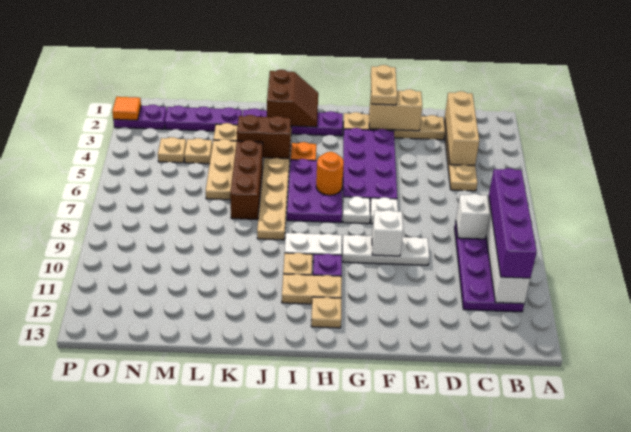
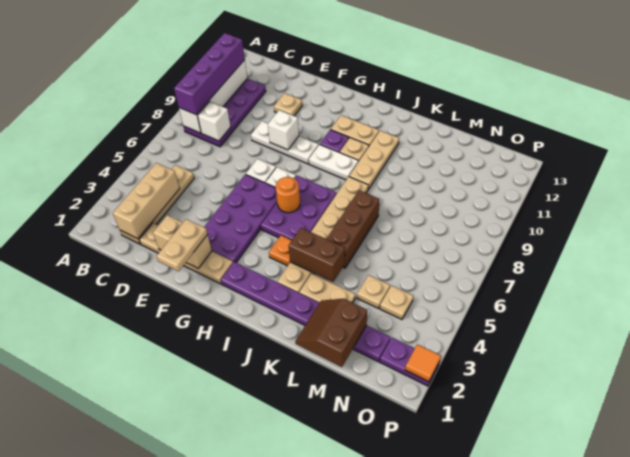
tan plate H12 level 1 -> tan plate E11 level 1
brown slope I1:J2 level 2 top J -> brown slope L1:M2 level 2 top M
tan plate L4:L6 level 1 -> tan plate J9:J11 level 1

